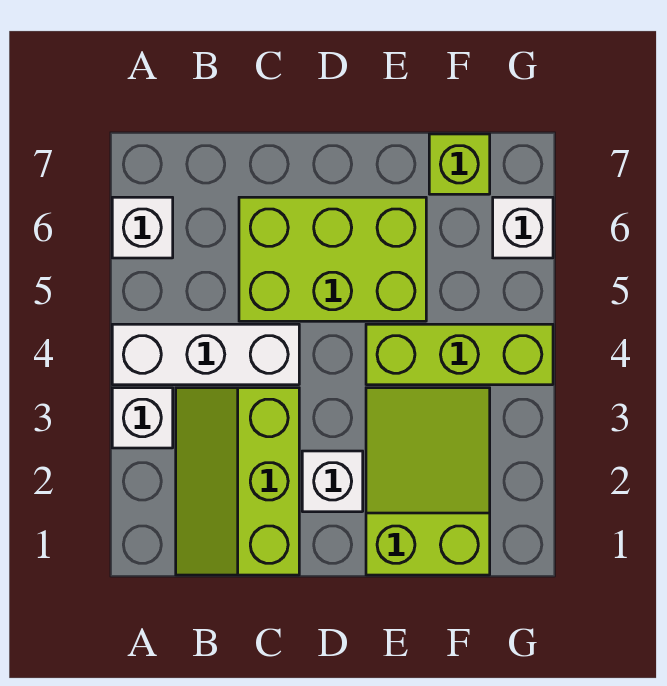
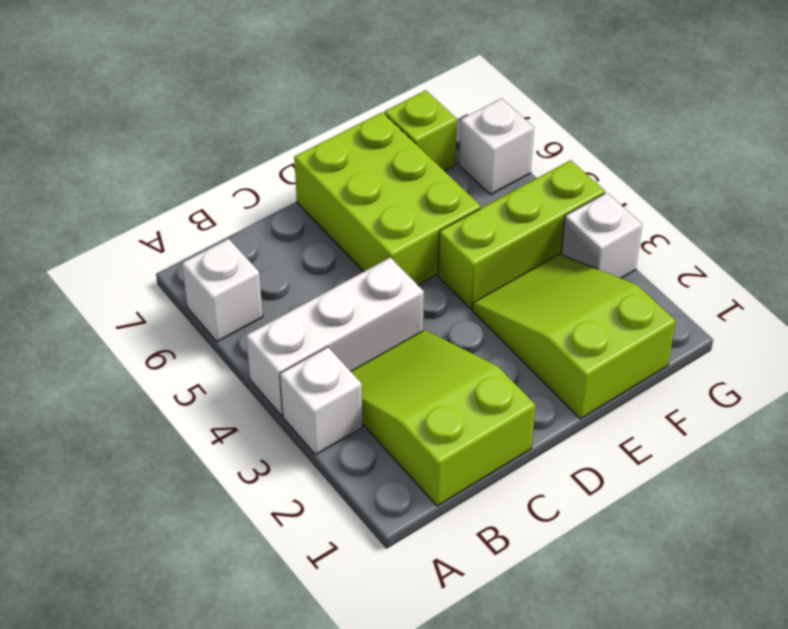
lime slope B1:C3 level 1 top C -> lime slope B1:C3 level 1 top 1
lime brick C5:E6 level 1 -> lime brick D5:E7 level 1
white brick D2 level 1 -> white brick G3 level 1

